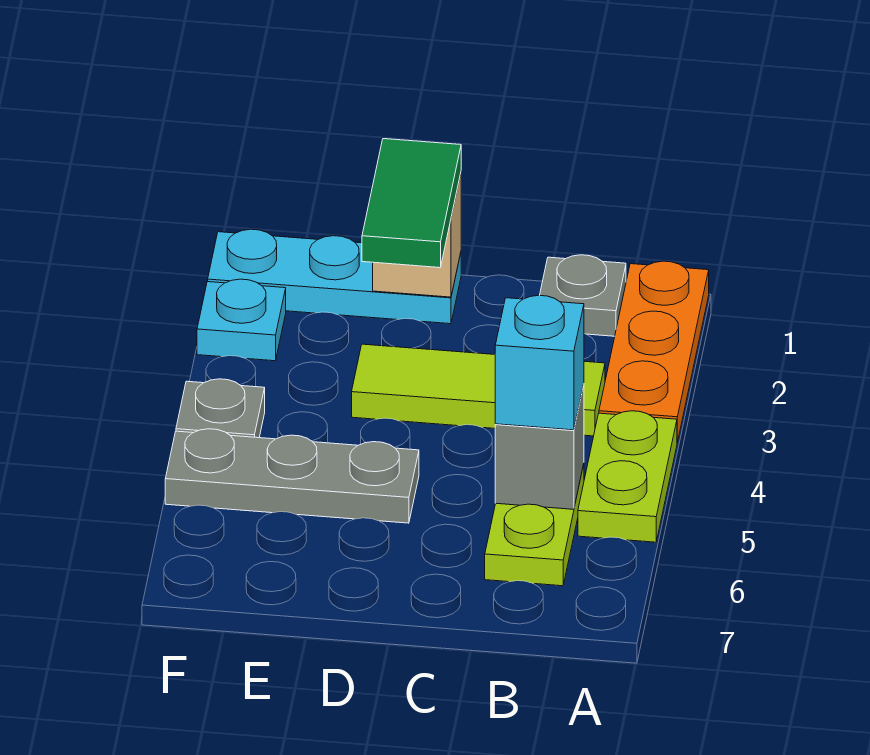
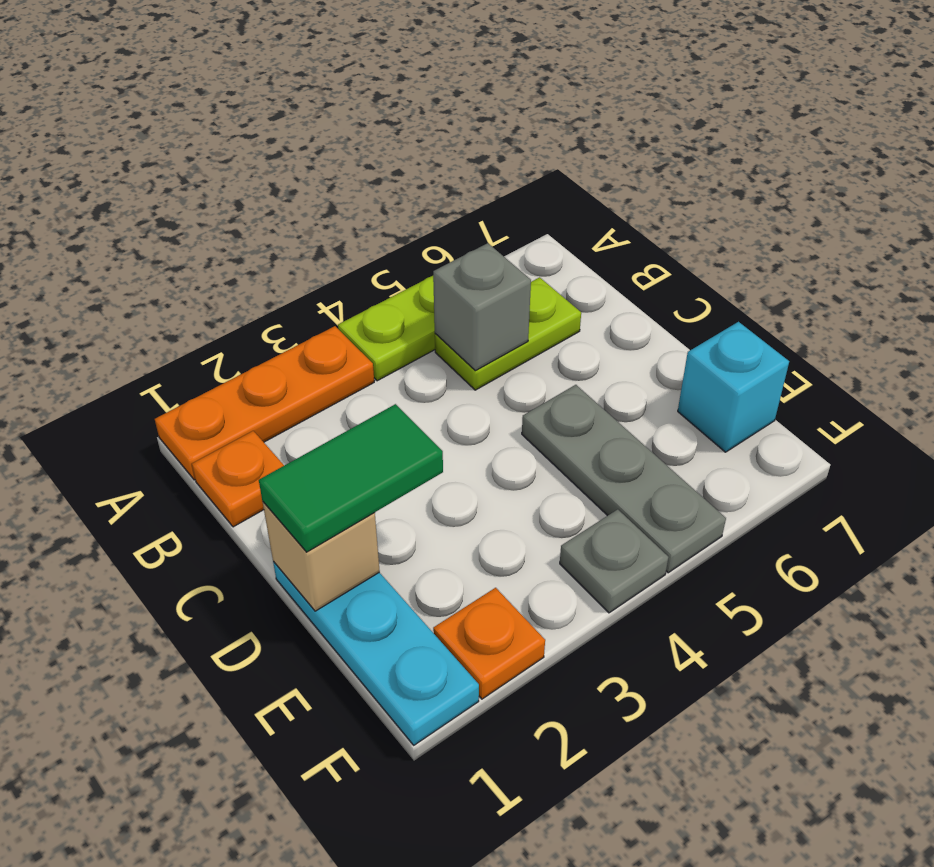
grey plate B1 level 1 -> orange plate B1 level 1
lime tile B3:D3 level 1 -> none
cyan brick B5 level 3 -> cyan brick E7 level 1
cyan plate F2 level 1 -> orange plate F2 level 1

